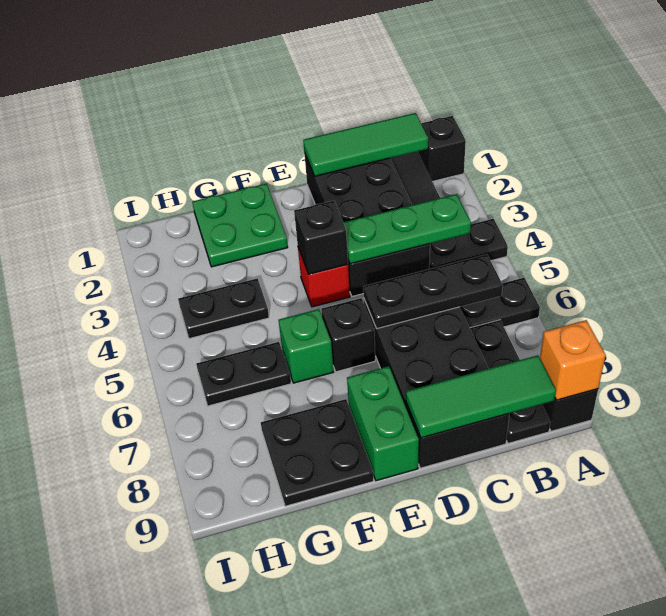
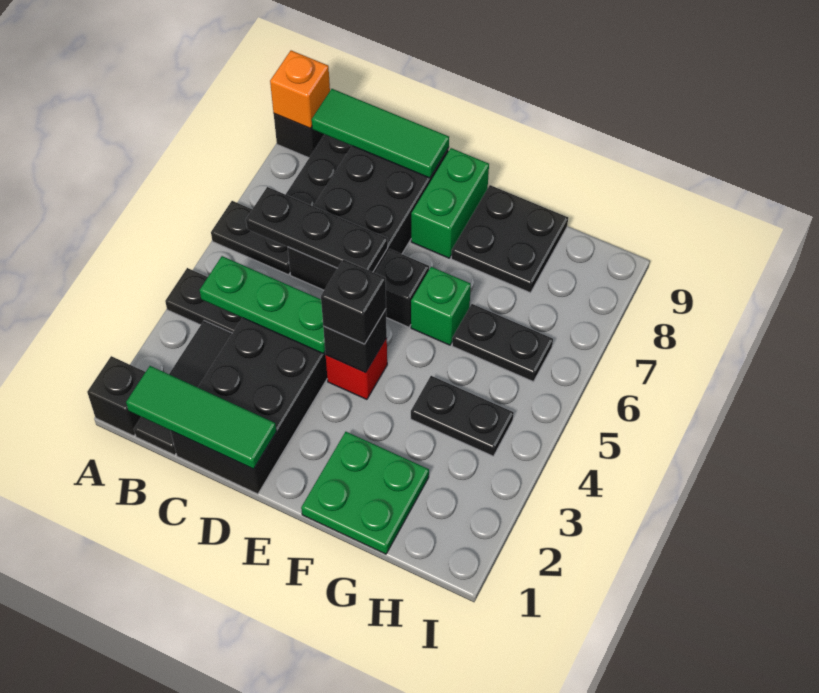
none -> black brick E4 level 3

